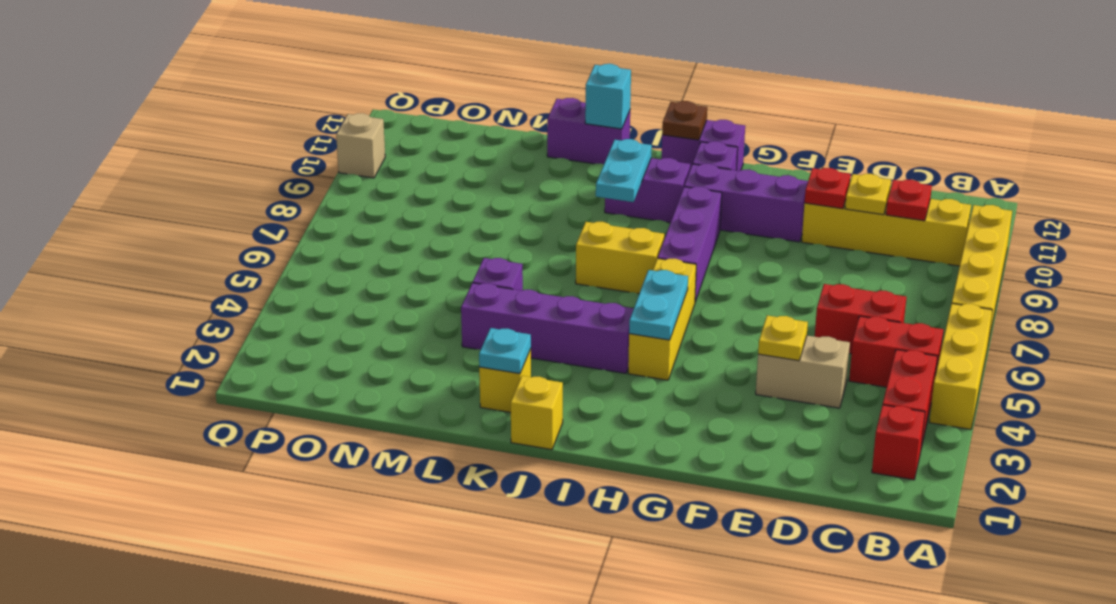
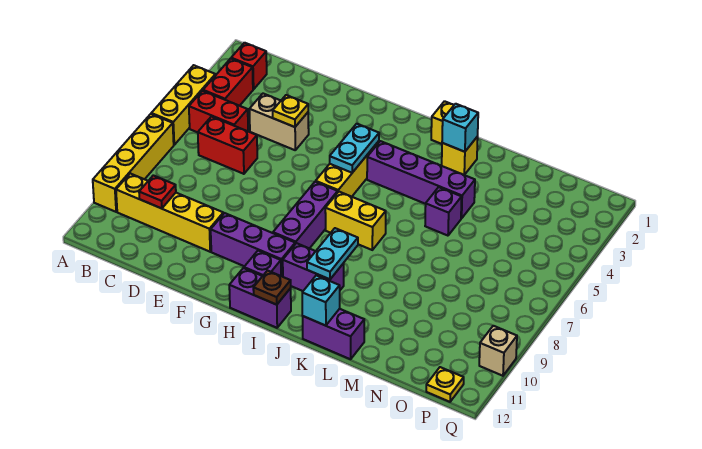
yellow plate D10 level 2 -> yellow plate P12 level 1
red plate E10 level 2 -> none
cyan plate K2 level 2 -> cyan brick K2 level 2

